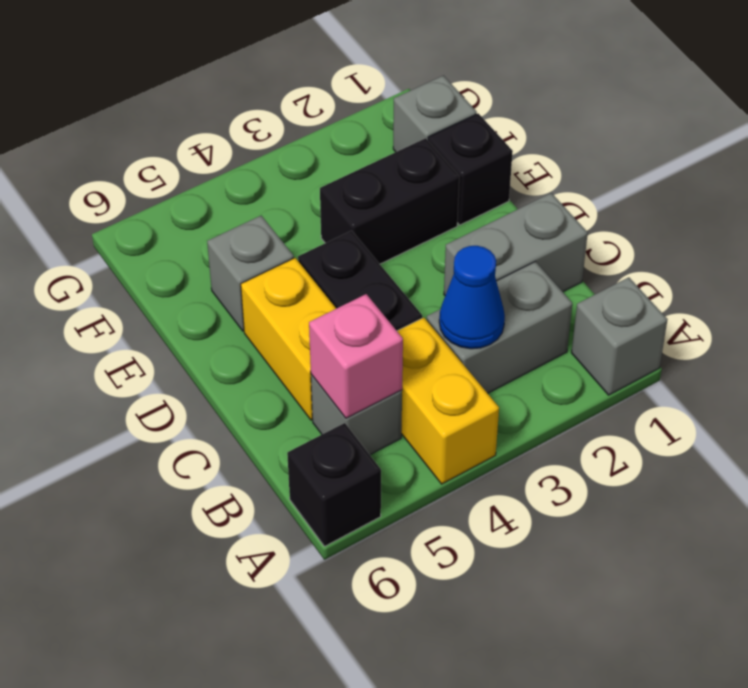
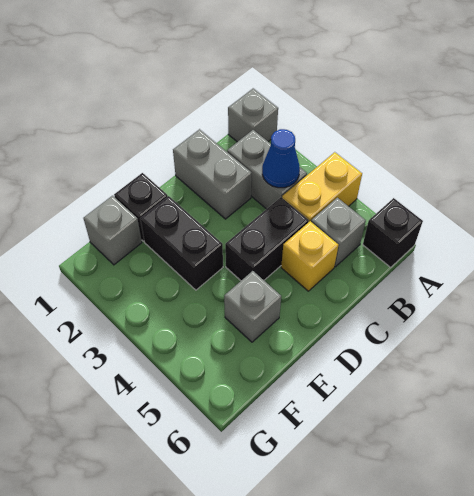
pink brick B5 level 2 -> none
yellow brick C5:D5 level 1 -> yellow brick C5 level 1

